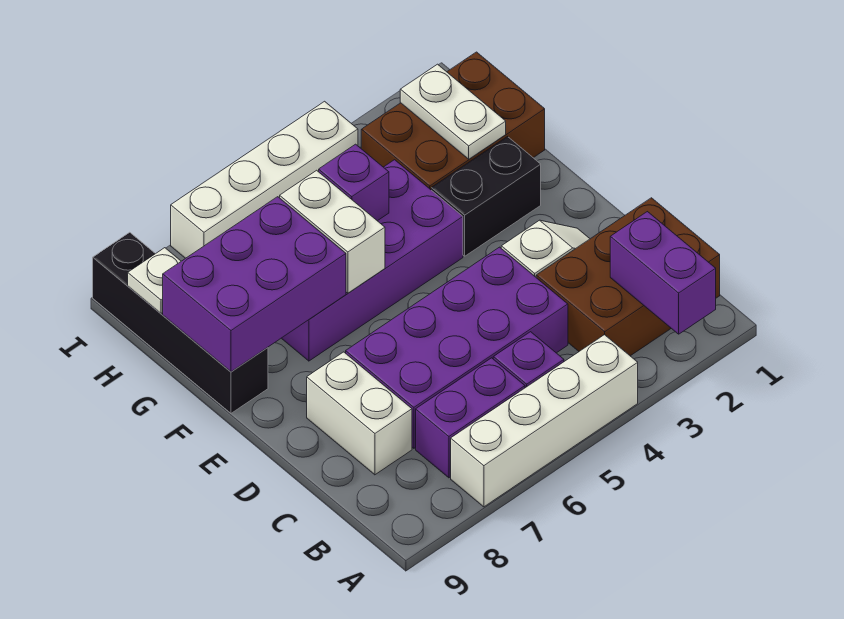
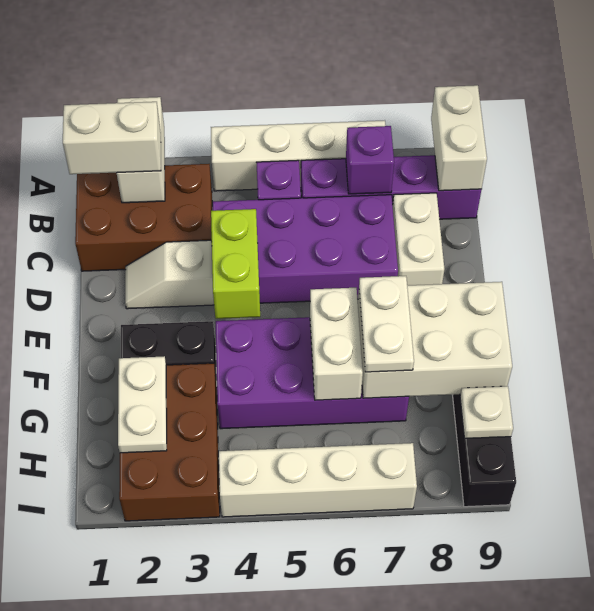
purple brick A2:B2 level 2 -> white brick A2:B2 level 2
none -> white brick A9:B9 level 2
none -> white brick B1:B2 level 3
purple brick B6:B7 level 1 -> purple brick B6:B9 level 1
none -> lime brick D4:E4 level 2
purple brick F7:G9 level 2 -> white brick F7:G9 level 2
none -> white plate F7:G7 level 3
brown brick G1:H3 level 1 -> brown brick G2:I3 level 1
purple brick G5 level 2 -> purple brick B7 level 2

